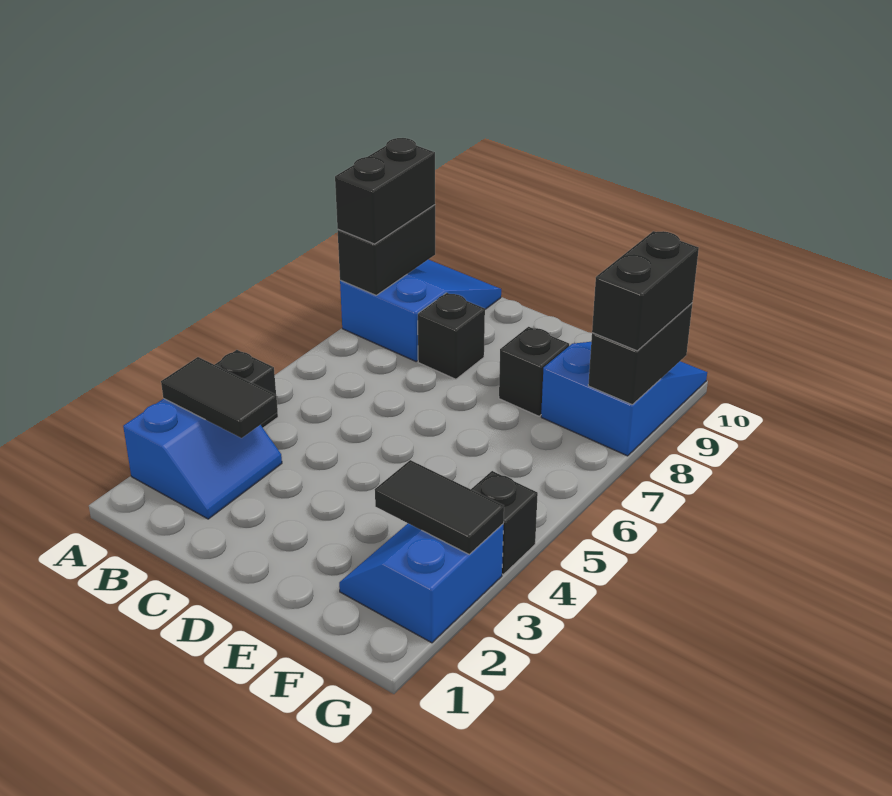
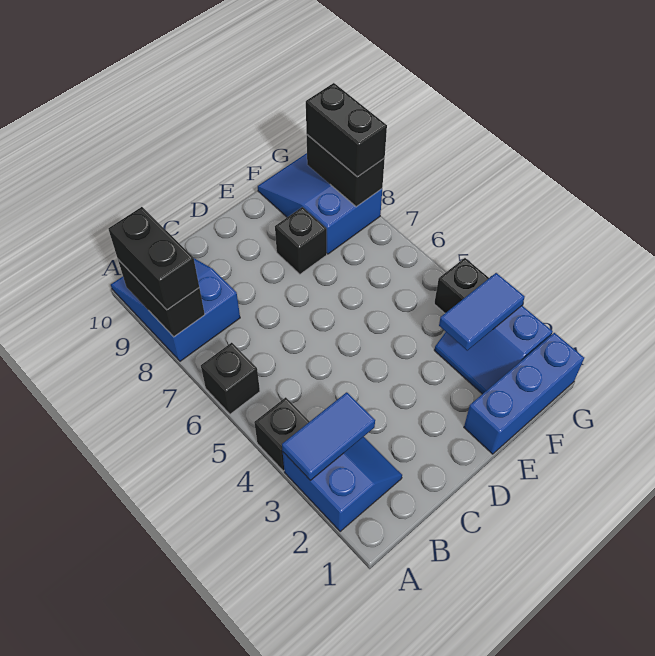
black tile A3:B3 level 2 -> blue tile A3:B3 level 2
black brick C8 level 1 -> black brick A6 level 1
none -> blue brick E1:G1 level 1
black tile F3:G3 level 2 -> blue tile F3:G3 level 2

